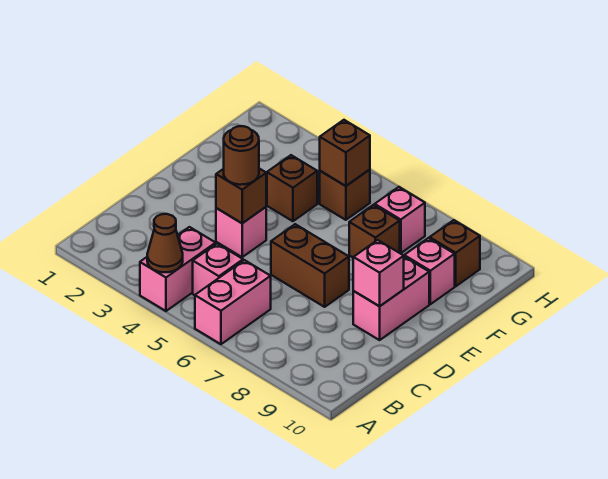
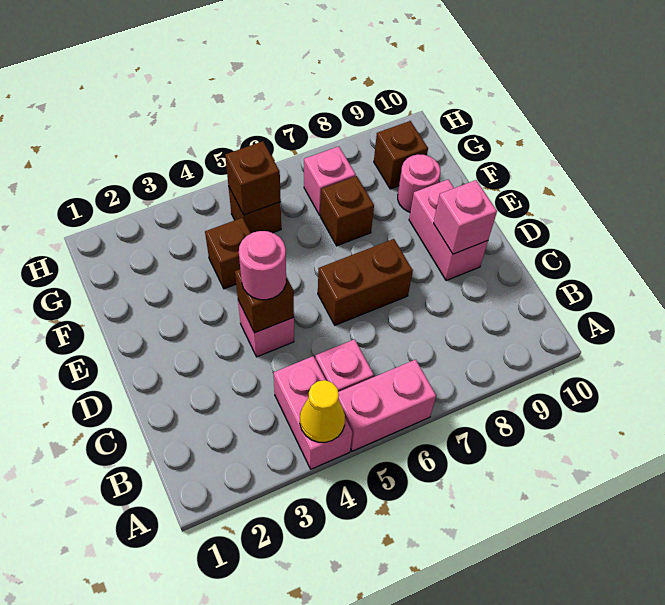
brown cone A4 level 2 -> yellow cone A4 level 2
pink brick A6:B6 level 1 -> pink brick A5:A6 level 1
brown round brick D4 level 3 -> pink round brick D4 level 3
pink brick F9 level 1 -> pink round brick F9 level 1

